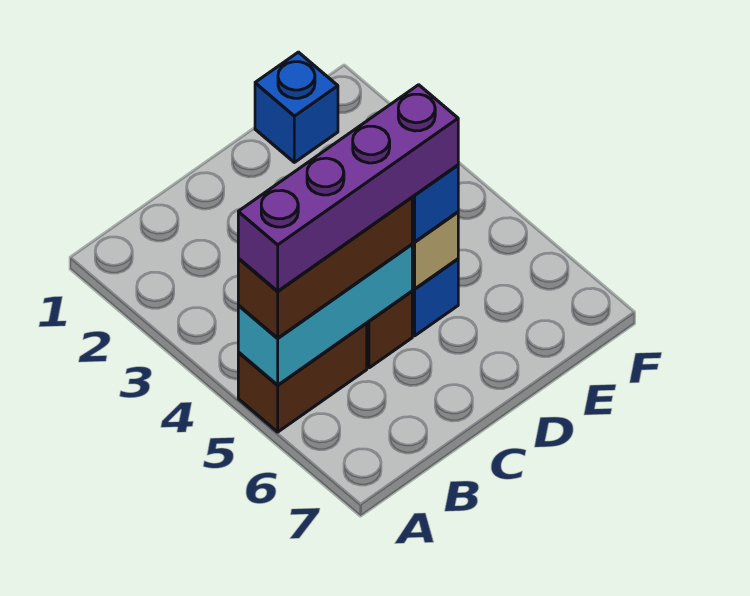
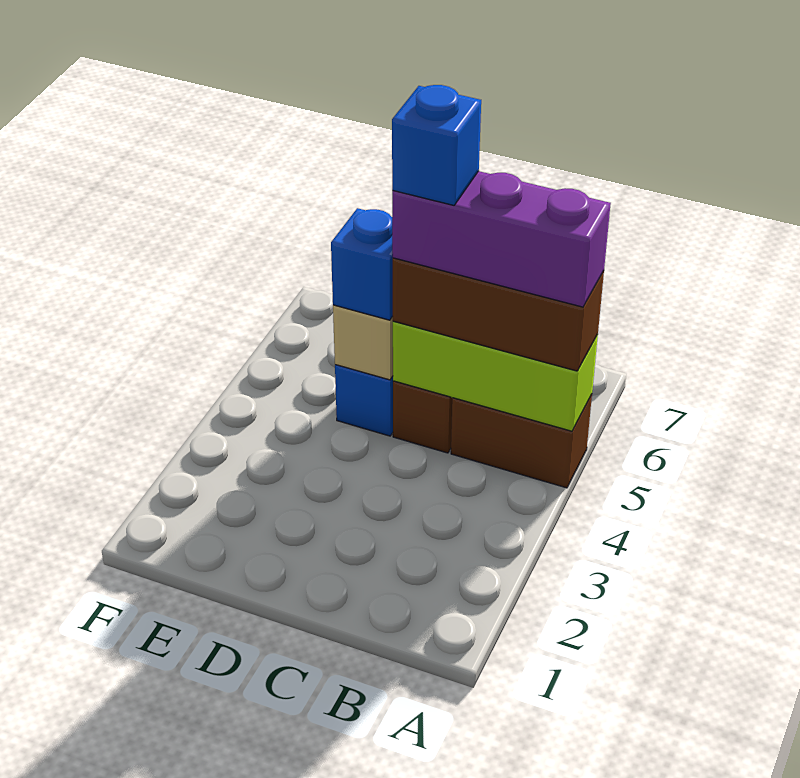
cyan brick A5:C5 level 2 -> lime brick A5:C5 level 2
purple brick A5:D5 level 4 -> purple brick A5:C5 level 4
blue brick E1 level 1 -> blue brick C5 level 5

